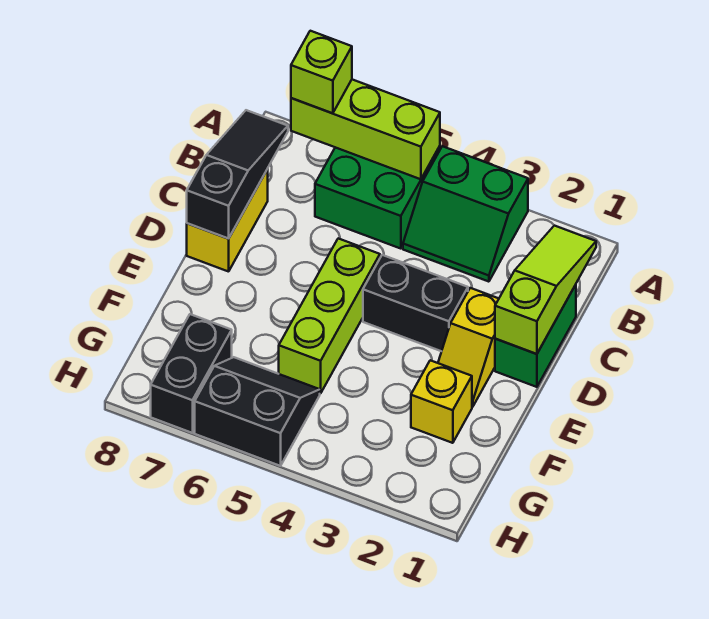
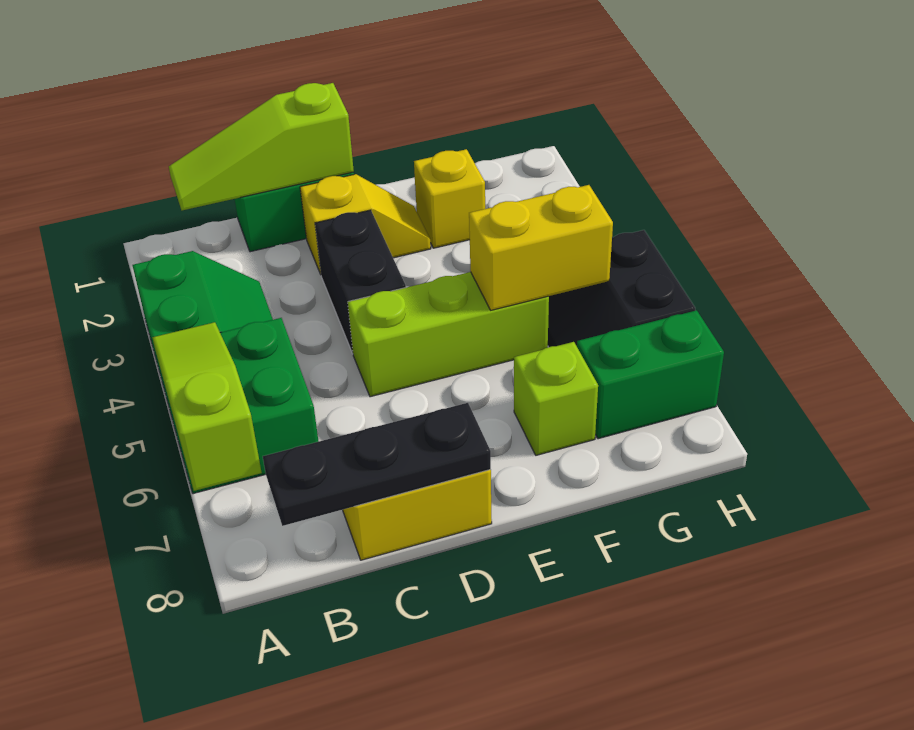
lime brick A5:A7 level 2 -> lime slope A5:A7 level 2 top 7
lime brick A7 level 3 -> lime brick F7 level 1
black slope B8:D8 level 2 top D -> black plate B8:D8 level 2
none -> yellow brick F5:G5 level 2
black brick G7:H7 level 1 -> green brick G7:H7 level 1

